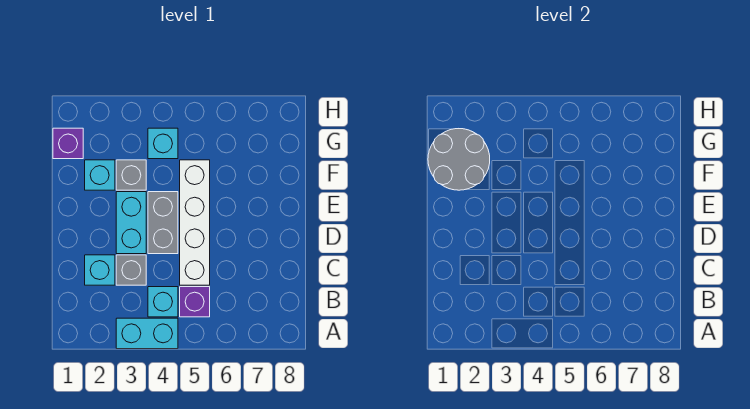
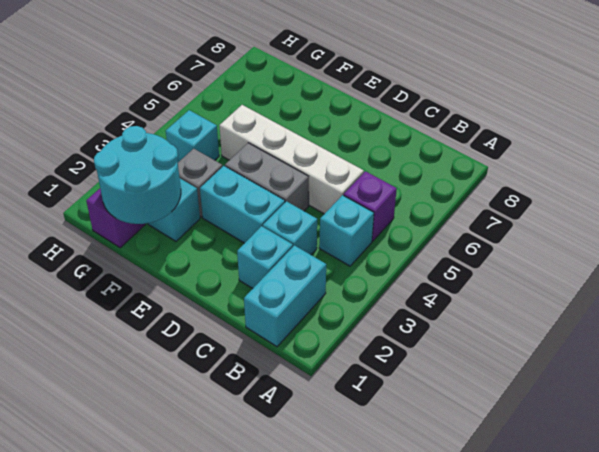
cyan brick A3:A4 level 1 -> cyan brick B1:B2 level 1
grey brick C3 level 1 -> cyan brick C3 level 1
grey round brick F1:G2 level 2 -> cyan round brick F1:G2 level 2

